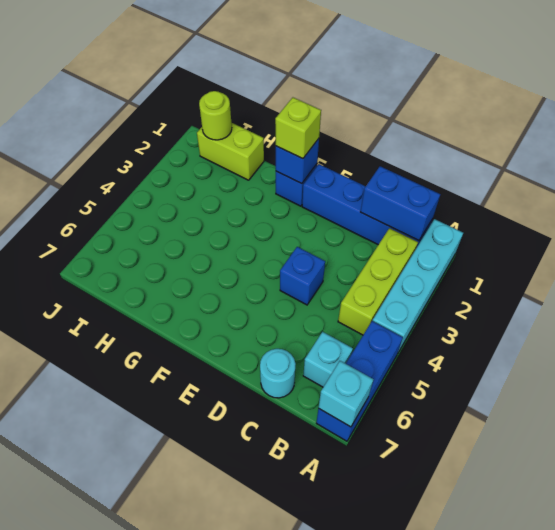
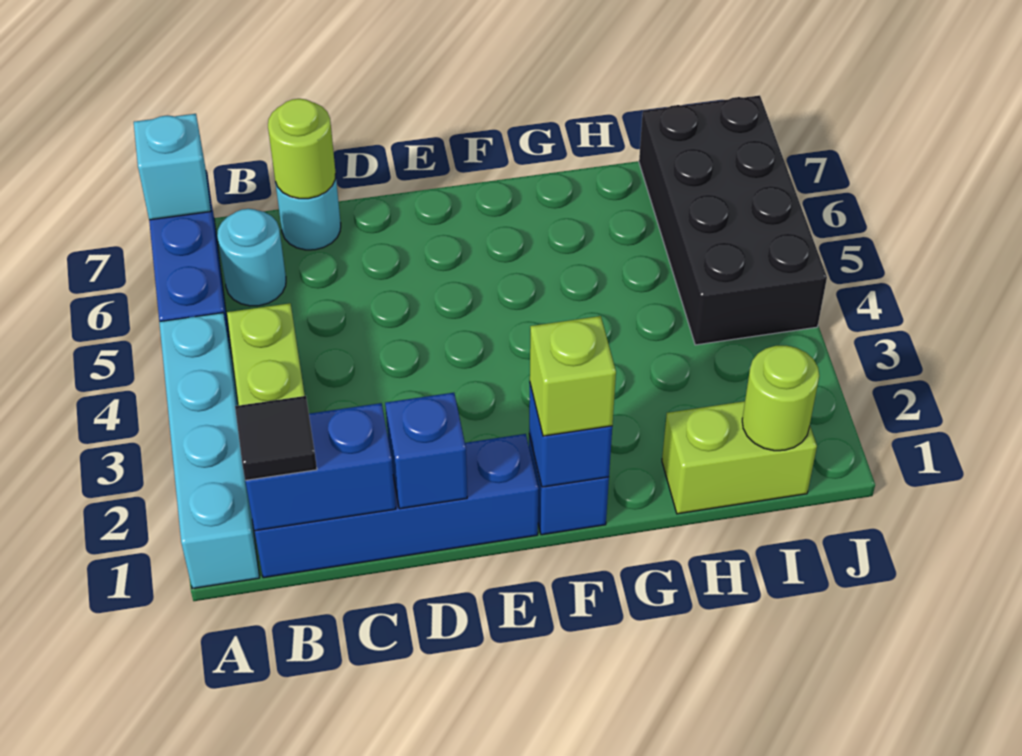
none -> black tile B1 level 3
cyan brick B6 level 1 -> cyan round brick B6 level 1
none -> lime round brick C7 level 2
blue brick D4 level 1 -> blue brick D1 level 2
none -> black brick I4:J7 level 1

